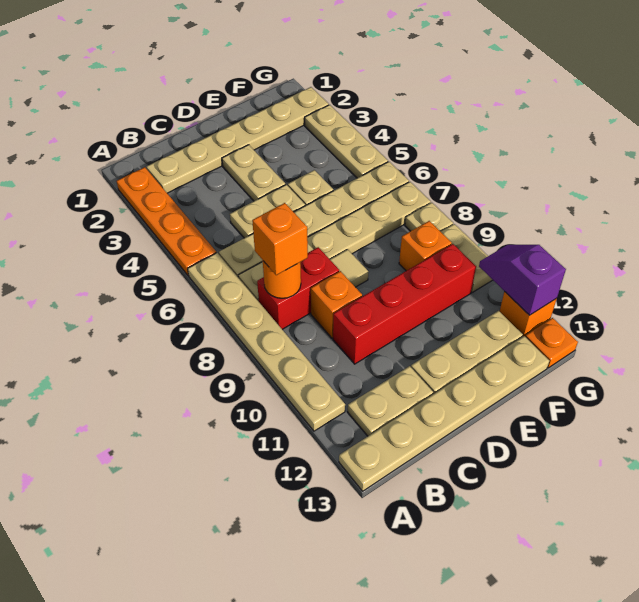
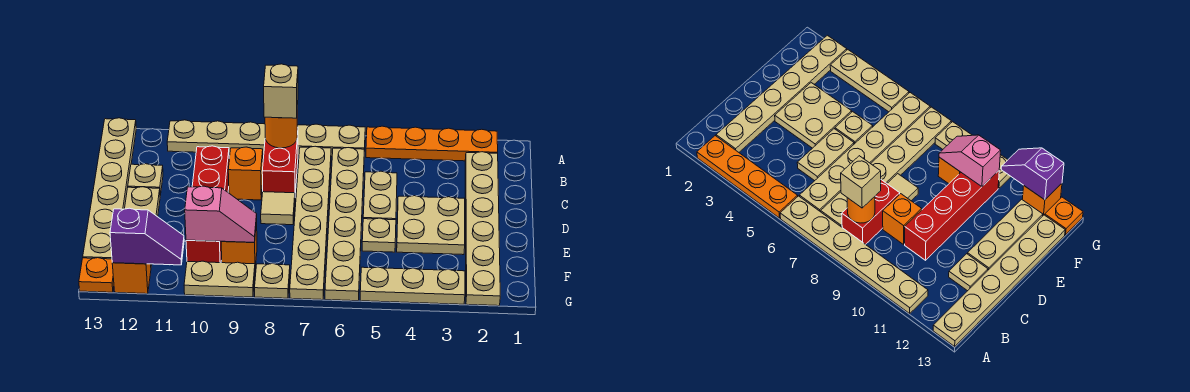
orange brick B8 level 3 -> tan brick B8 level 3
tan plate B12:C12 level 1 -> tan plate C12 level 1
tan plate D3:D4 level 1 -> tan plate D3:E4 level 1
none -> pink slope F9:F10 level 2 top 10

